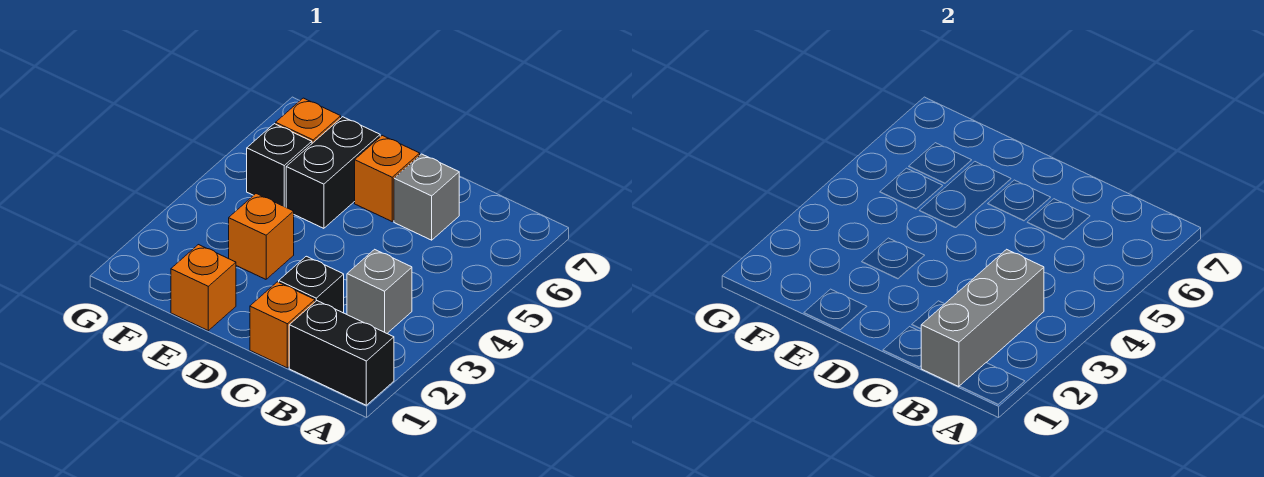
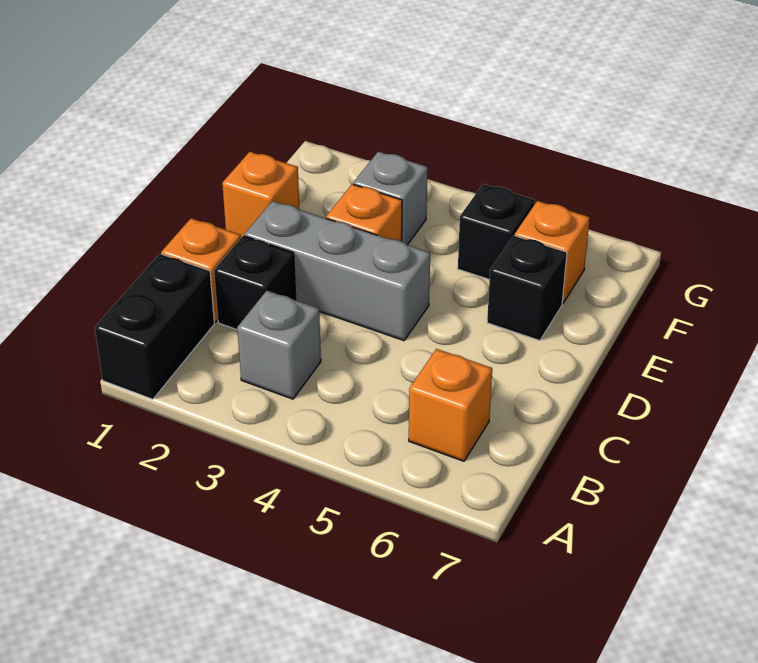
grey brick B1:B3 level 2 -> grey brick D2:D4 level 1
grey brick C6 level 1 -> grey brick F3 level 1
orange brick D6 level 1 -> orange brick B6 level 1
black brick E5:E6 level 1 -> black brick E6 level 1

